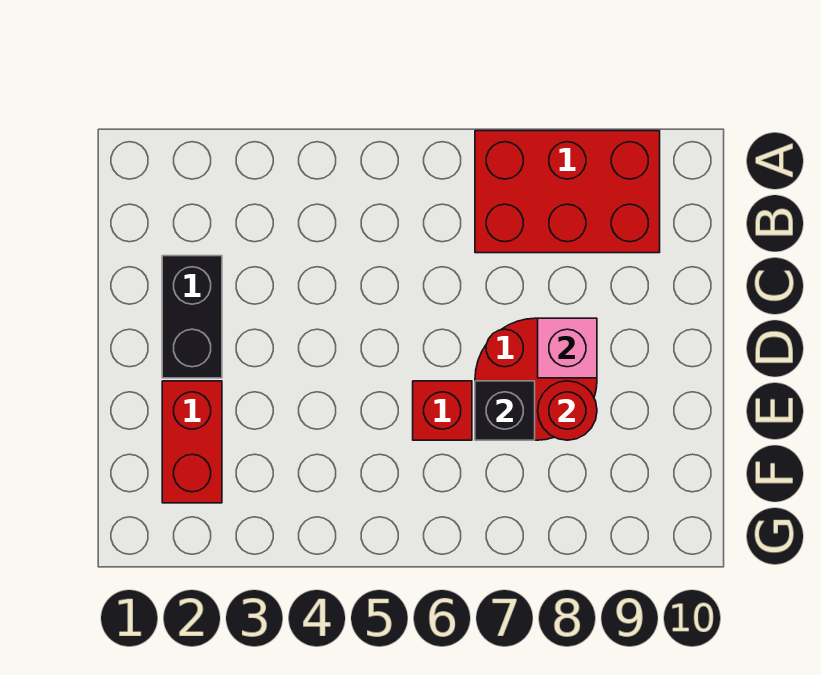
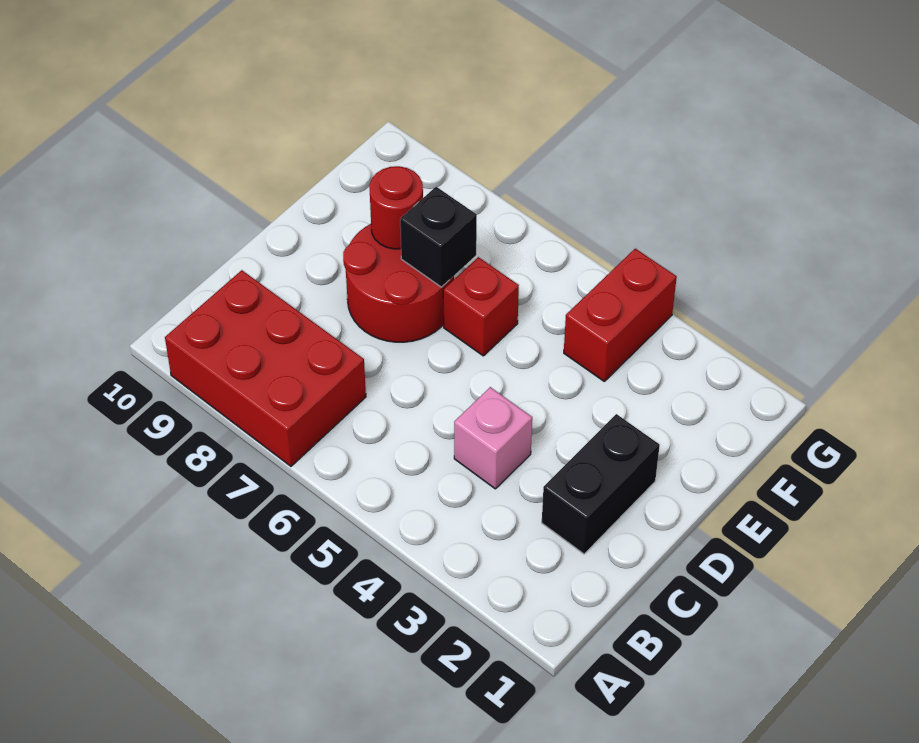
pink brick D8 level 2 -> pink brick C4 level 1
red brick E2:F2 level 1 -> red brick F4:G4 level 1

